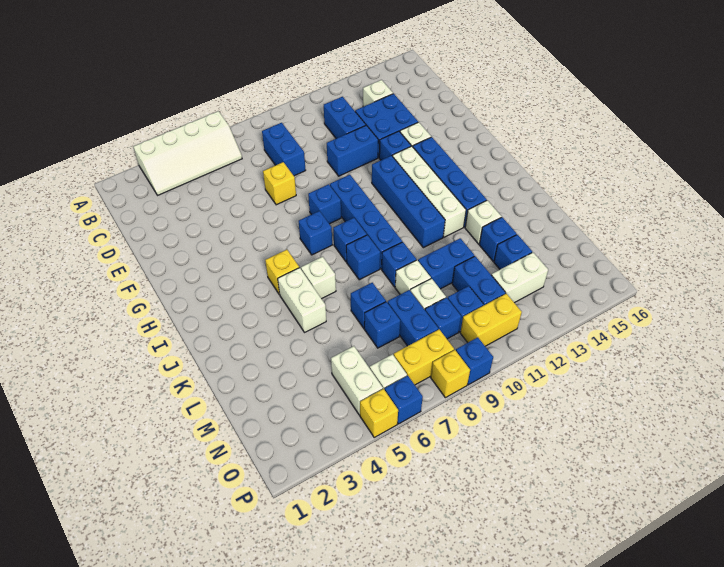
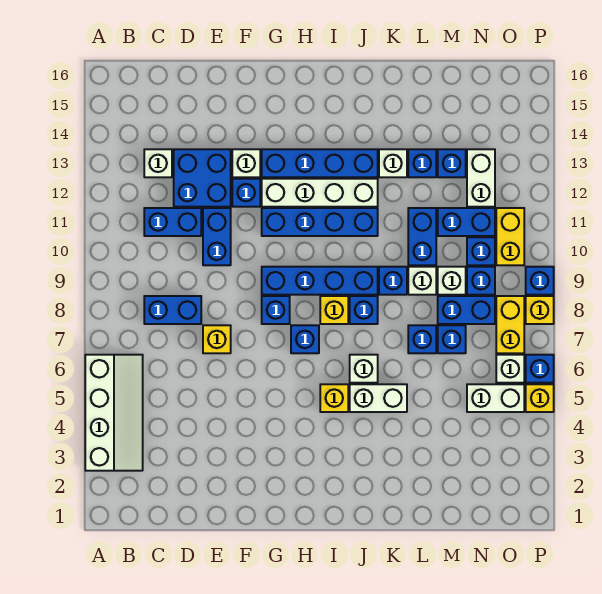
blue brick I8 level 1 -> yellow brick I8 level 1

